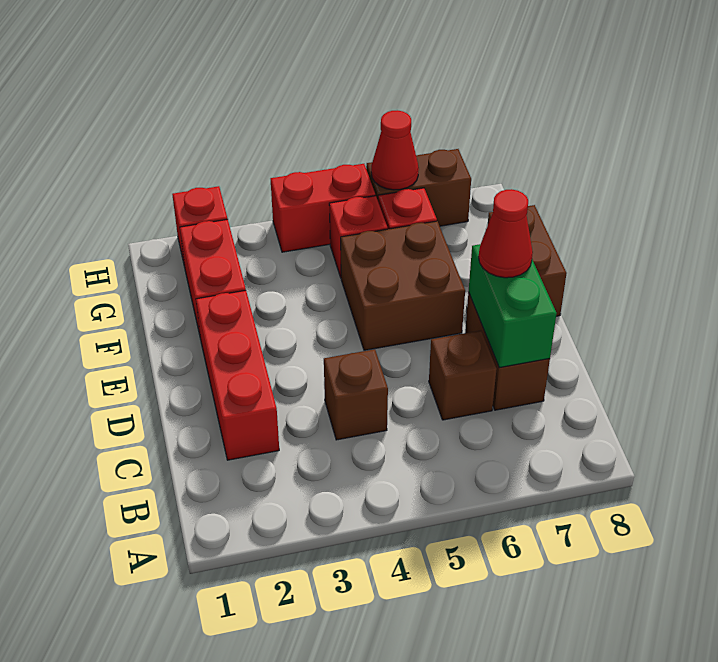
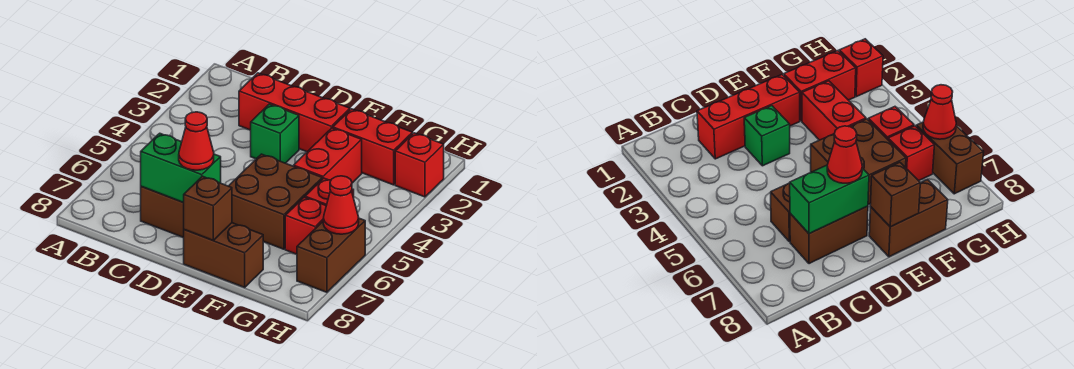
brown brick C4 level 1 -> brown brick E8 level 2
none -> green brick D3 level 1
red brick H4:H5 level 1 -> red brick F3:F4 level 1

